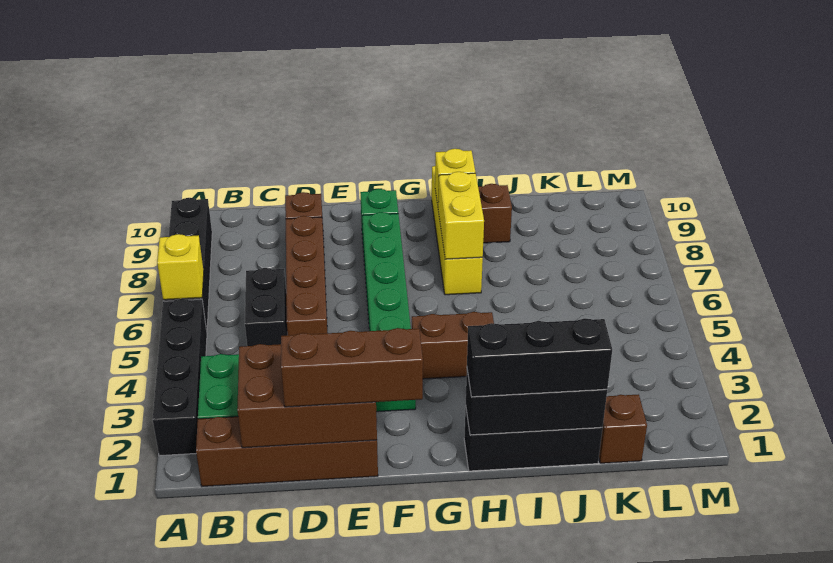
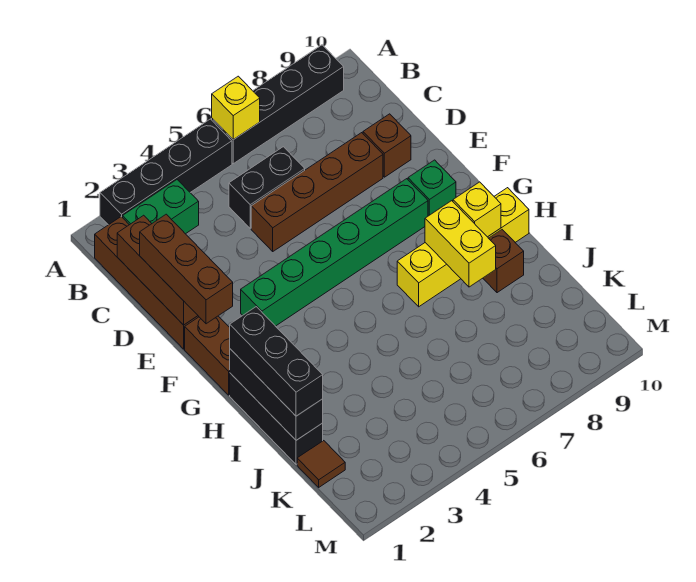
brown brick C1:E2 level 2 -> brown brick C1:E1 level 2
brown brick G4:H4 level 1 -> brown brick F1:G1 level 1
yellow brick H7:H8 level 2 -> yellow brick H8:I8 level 2
brown brick K1 level 1 -> brown tile K1 level 1

